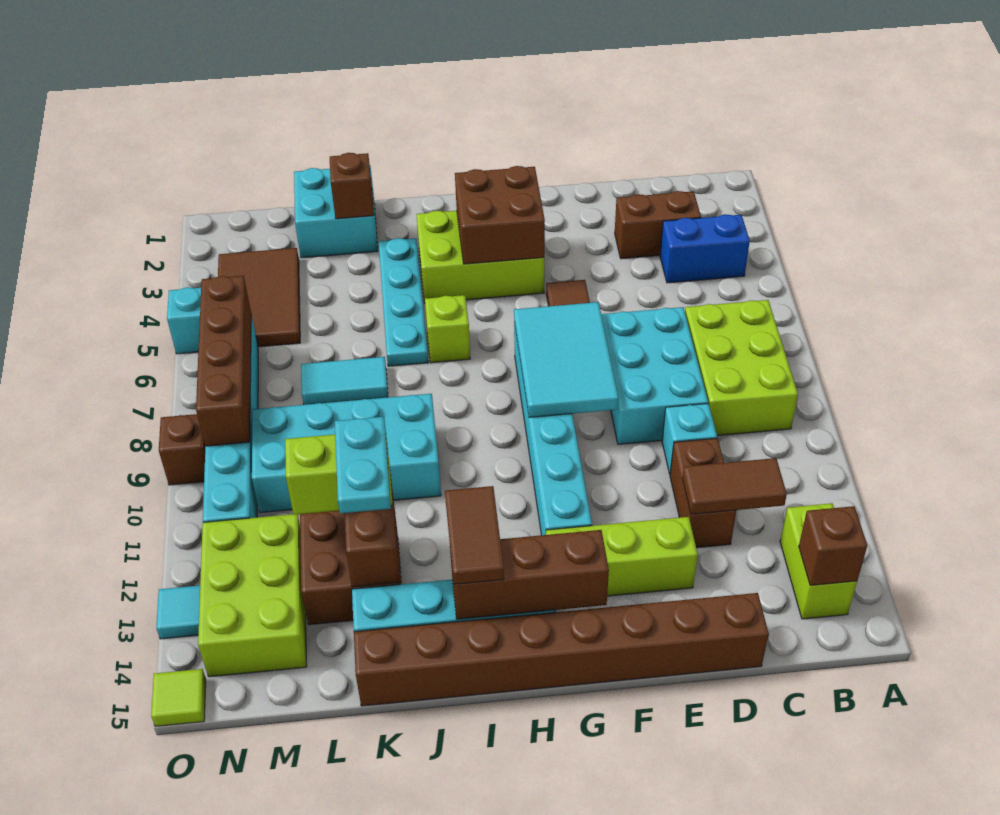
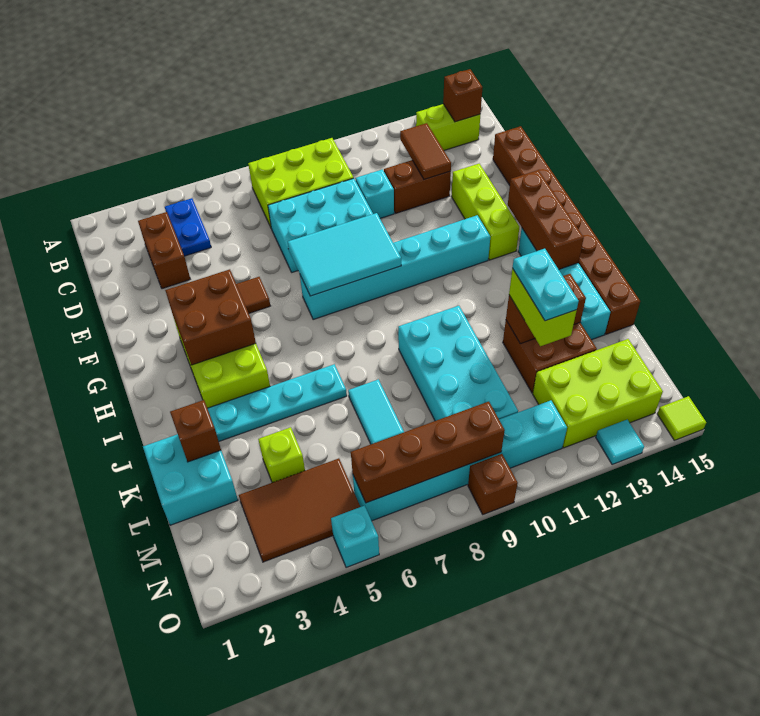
blue brick B4:C4 level 1 -> blue plate B4:C4 level 1
lime brick I6 level 1 -> lime brick L4 level 1
brown tile I13:I14 level 3 -> none
cyan plate K12:K13 level 4 -> cyan plate K12:L12 level 4

